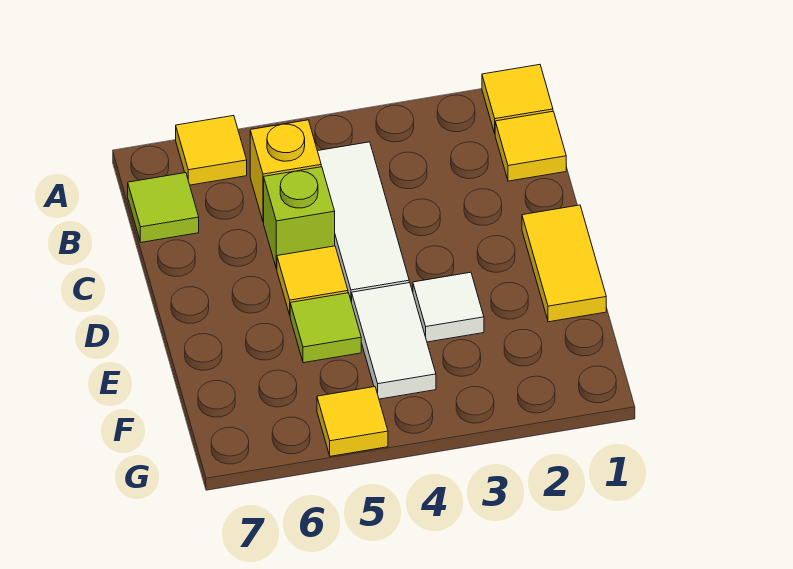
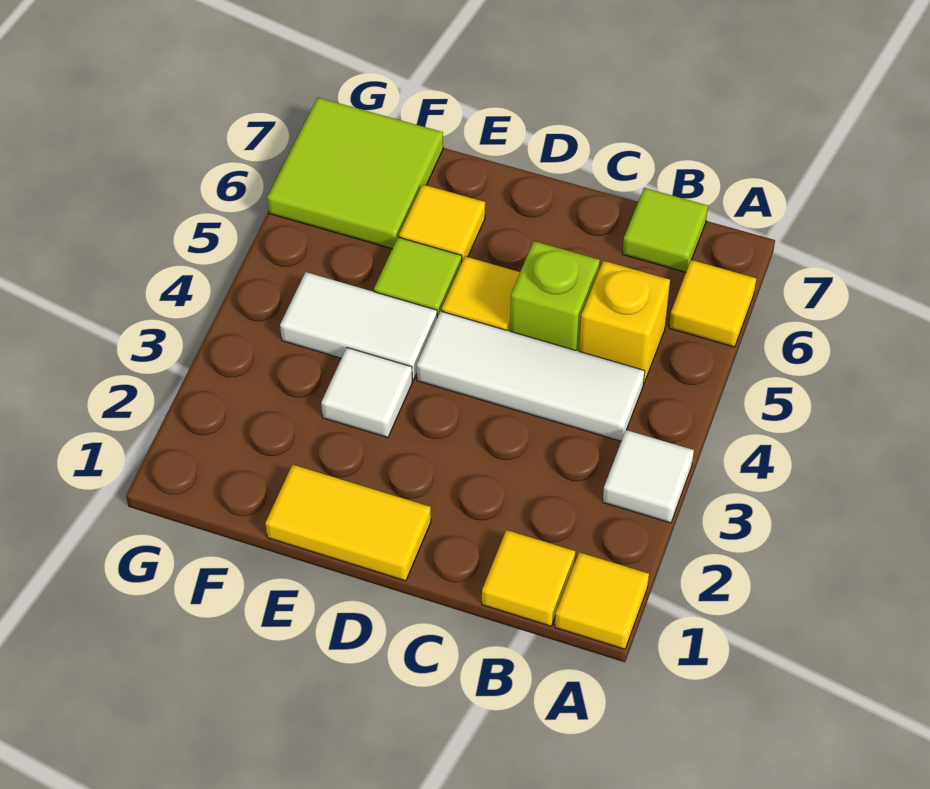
none -> white tile A3 level 1
none -> lime tile F6:G7 level 1
yellow tile G5 level 1 -> yellow tile E6 level 1

